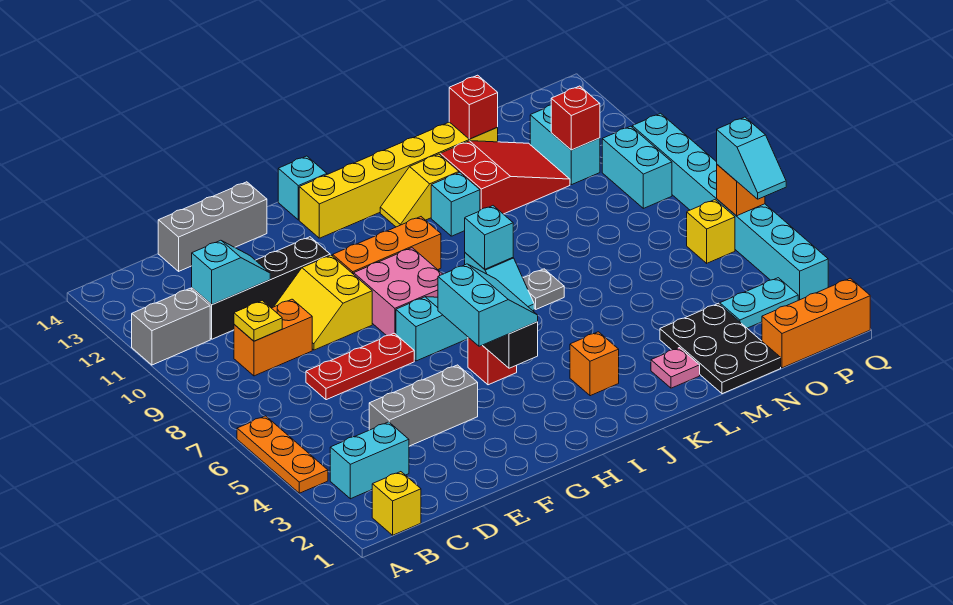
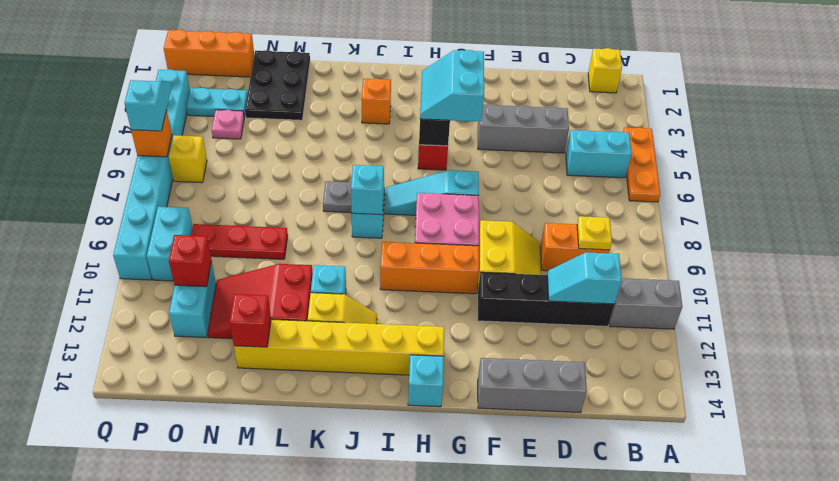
cyan brick B3:C3 level 1 -> cyan brick B5:C5 level 1
red plate D7:F7 level 1 -> red plate M9:O9 level 1
pink plate L2 level 1 -> pink plate O4 level 1

